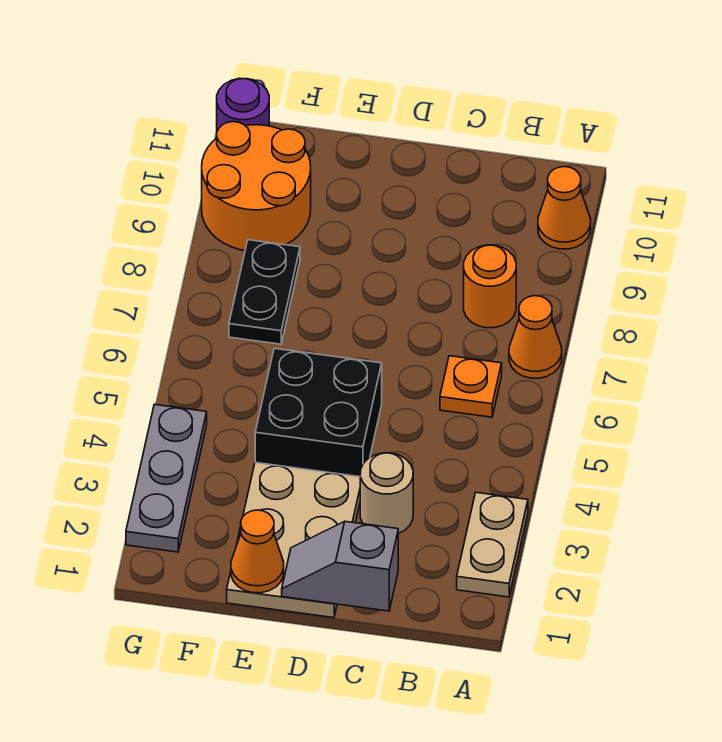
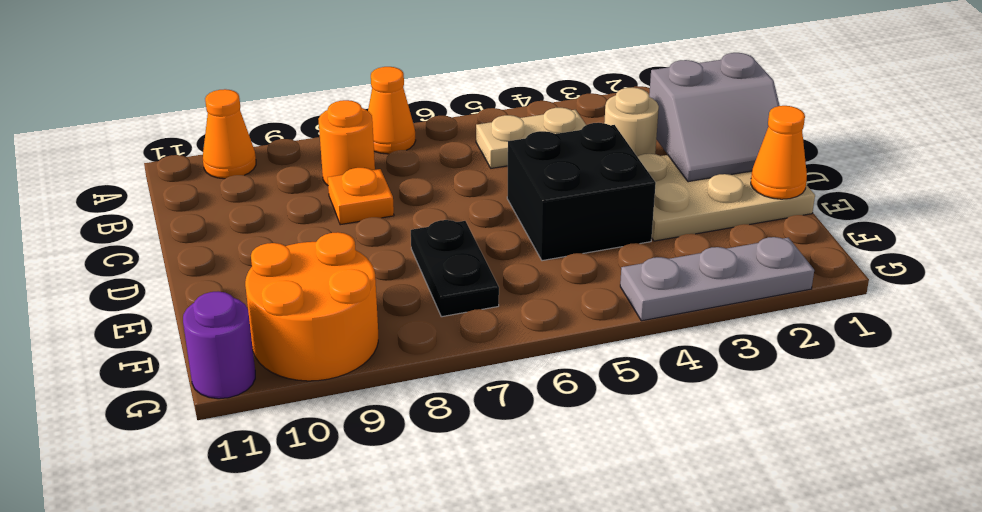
tan plate A2:A3 level 1 -> tan plate B4:B5 level 1
orange plate B6 level 1 -> orange plate C8 level 1
grey slope C1:D1 level 2 top C -> grey slope C1:D2 level 2 top C
black plate F7:F8 level 1 -> black plate E7:F7 level 1

